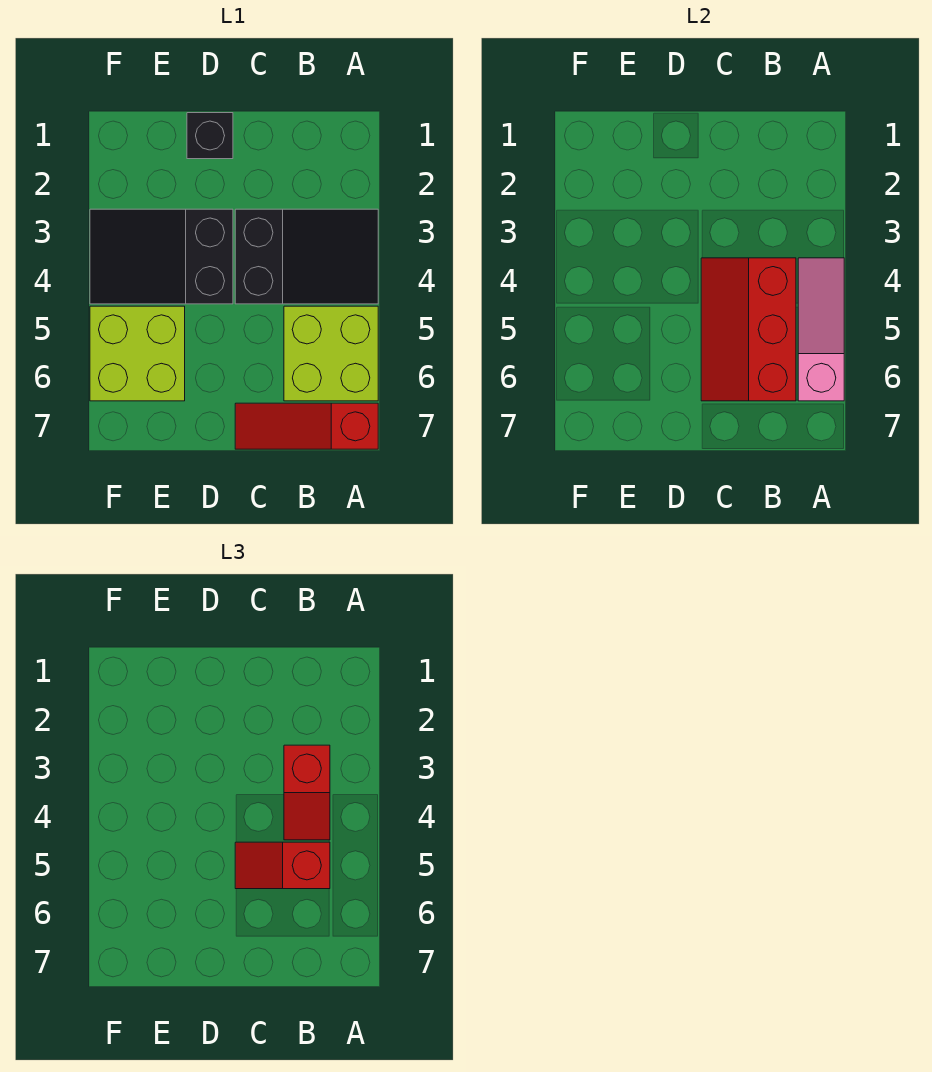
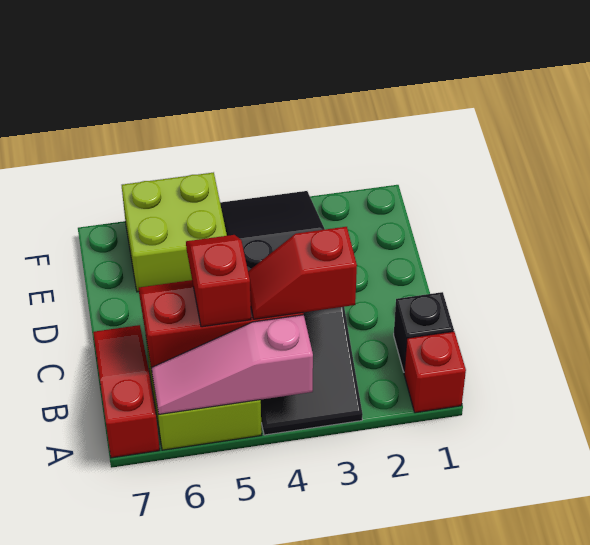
none -> red brick A1 level 1
pink slope A4:A6 level 2 top 6 -> pink slope A4:A6 level 2 top 4
black brick D1 level 1 -> black brick B1 level 1

